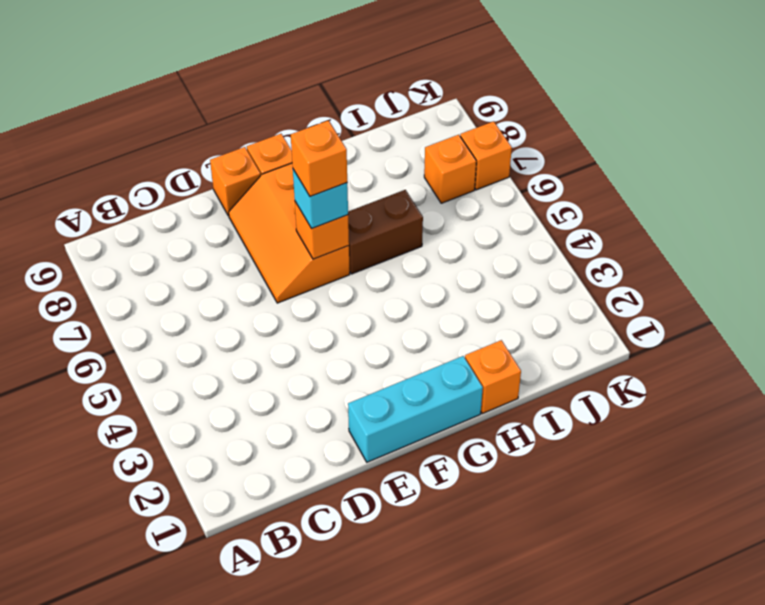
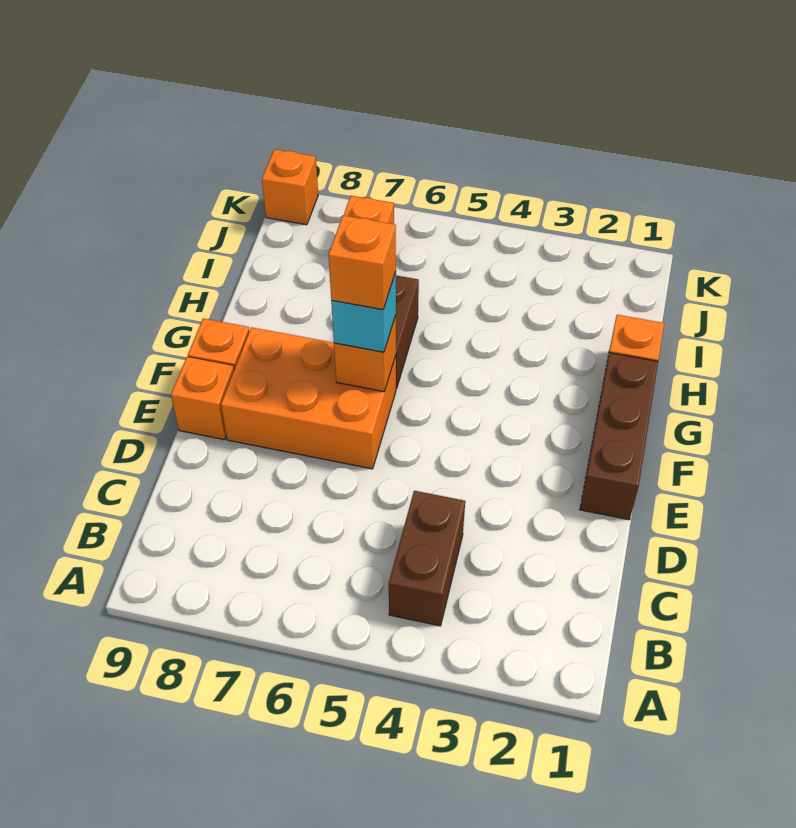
none -> brown brick B4:C4 level 1
cyan brick E1:G1 level 1 -> brown brick E1:G1 level 1
orange slope E6:F8 level 1 top F -> orange brick E6:F8 level 1
orange brick K7 level 1 -> orange brick K9 level 1

